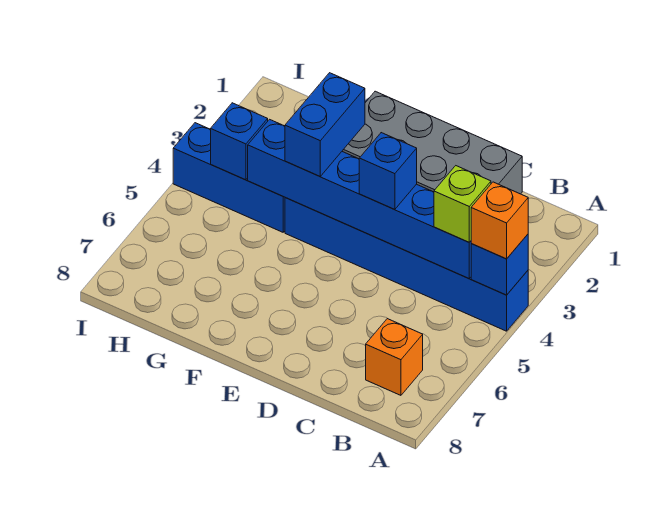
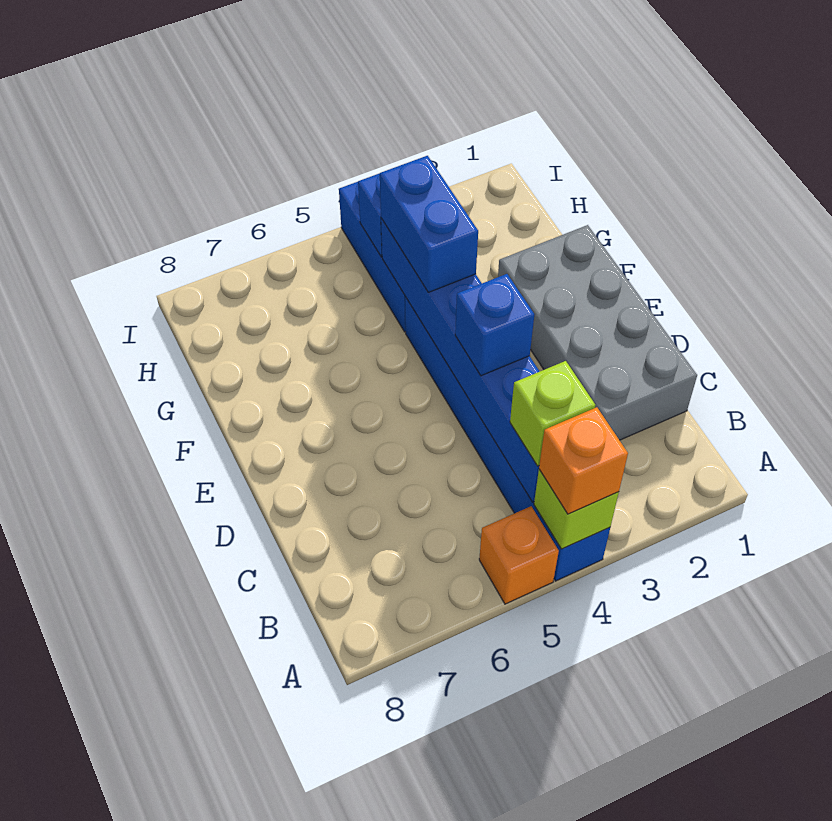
blue brick A4 level 2 -> lime brick A4 level 2
orange brick B7 level 1 -> orange brick A5 level 1
blue brick F3:F4 level 3 -> blue brick F4:G4 level 3

